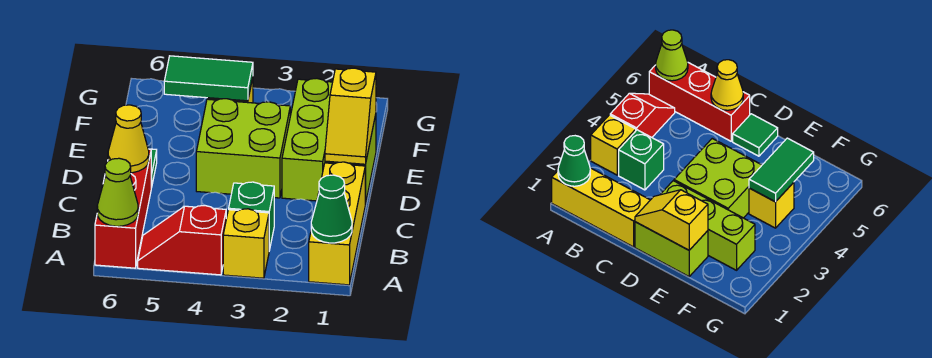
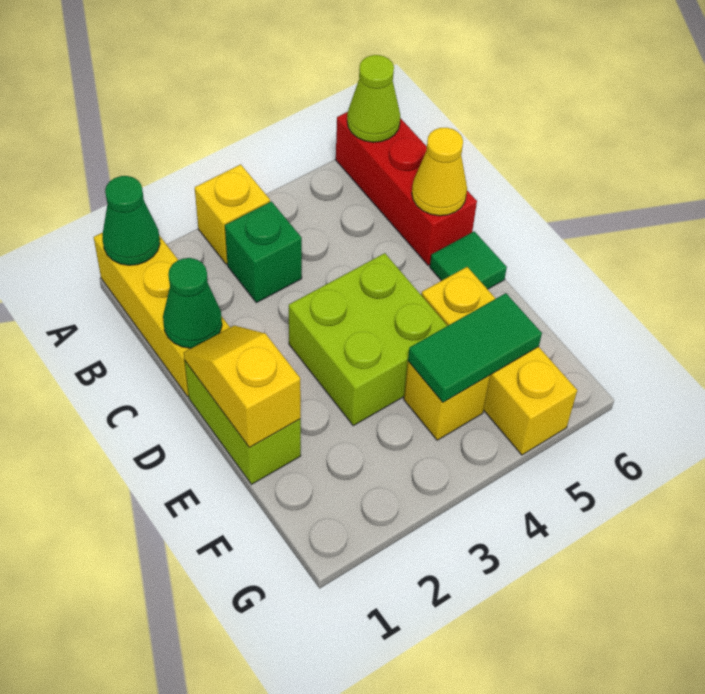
red slope A4:A5 level 1 top 4 -> none
none -> green cone C1 level 2
lime brick D2:F2 level 1 -> none
none -> yellow brick E5:G5 level 1

